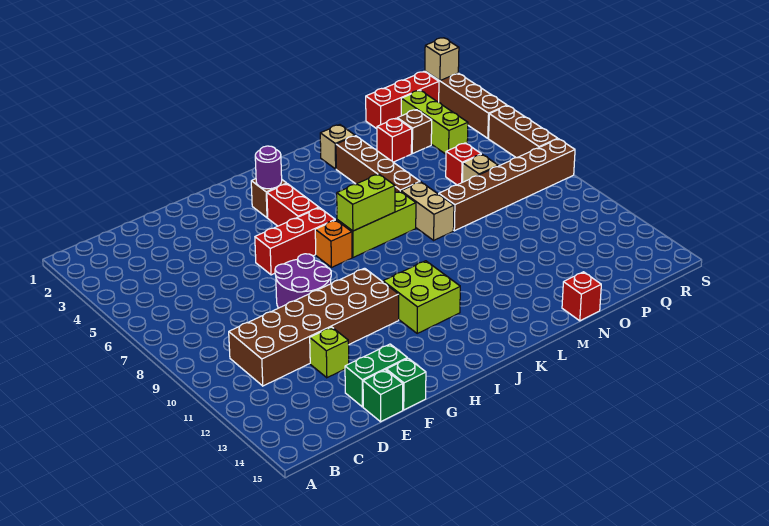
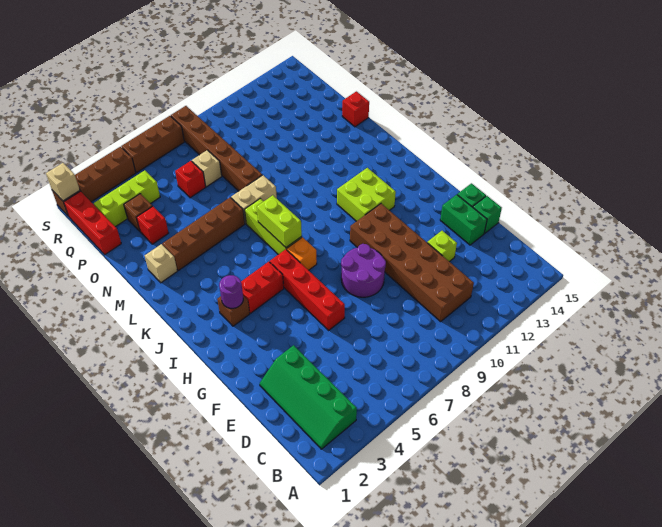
none -> green slope B2:E3 level 1 top 3
red brick G6:I6 level 1 -> red brick F6:I6 level 1

